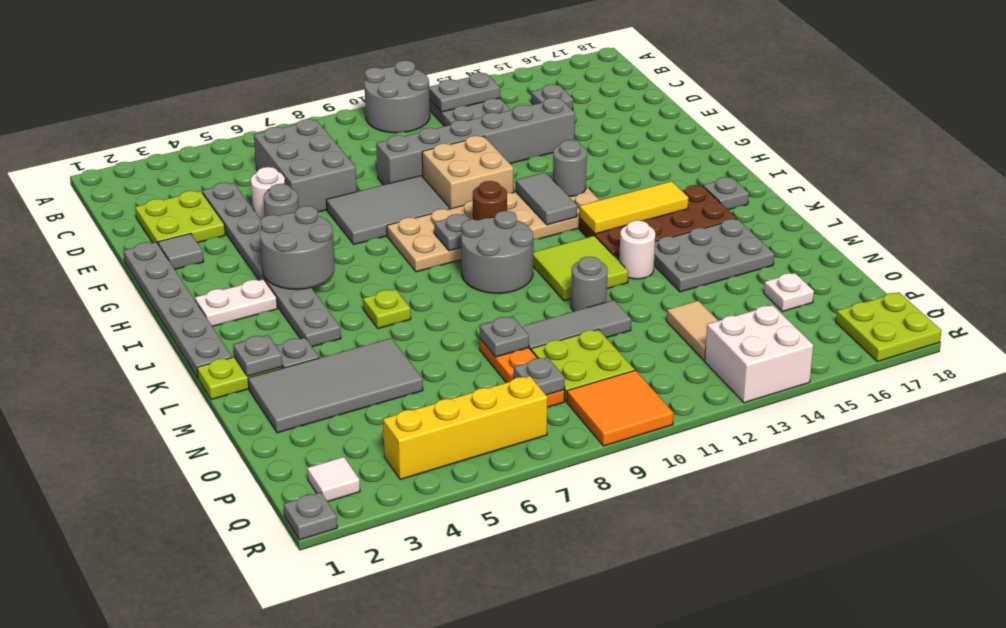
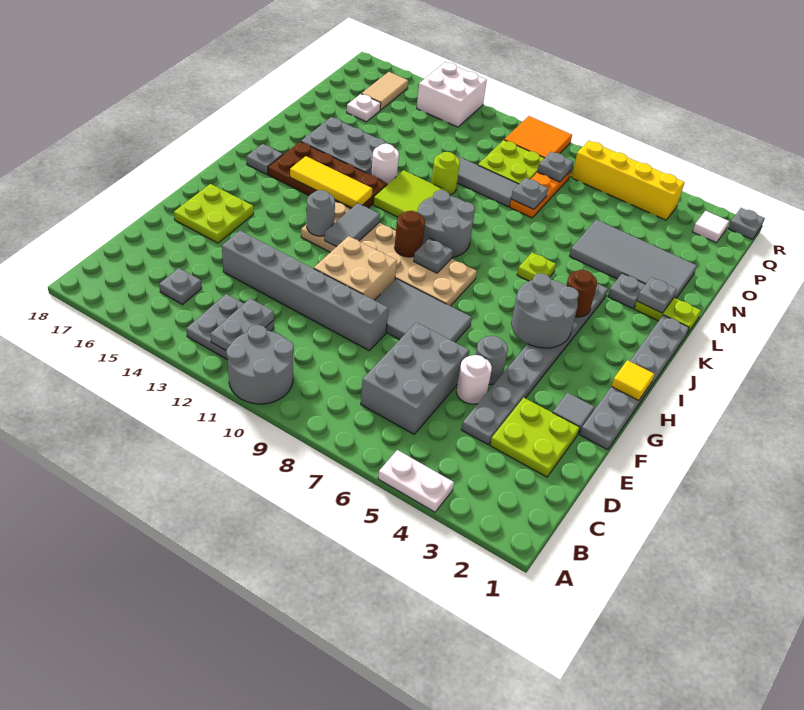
grey plate B12:B13 level 2 -> grey plate B12:C12 level 2
none -> yellow tile H1 level 2
white plate I2:I3 level 1 -> white plate A4:A5 level 1
none -> brown round brick J4 level 2
grey round brick M11 level 1 -> lime round brick M11 level 1
tan tile O13:P13 level 1 -> tan tile P16:Q16 level 1
lime plate Q17:R18 level 1 -> lime plate F16:G17 level 1

